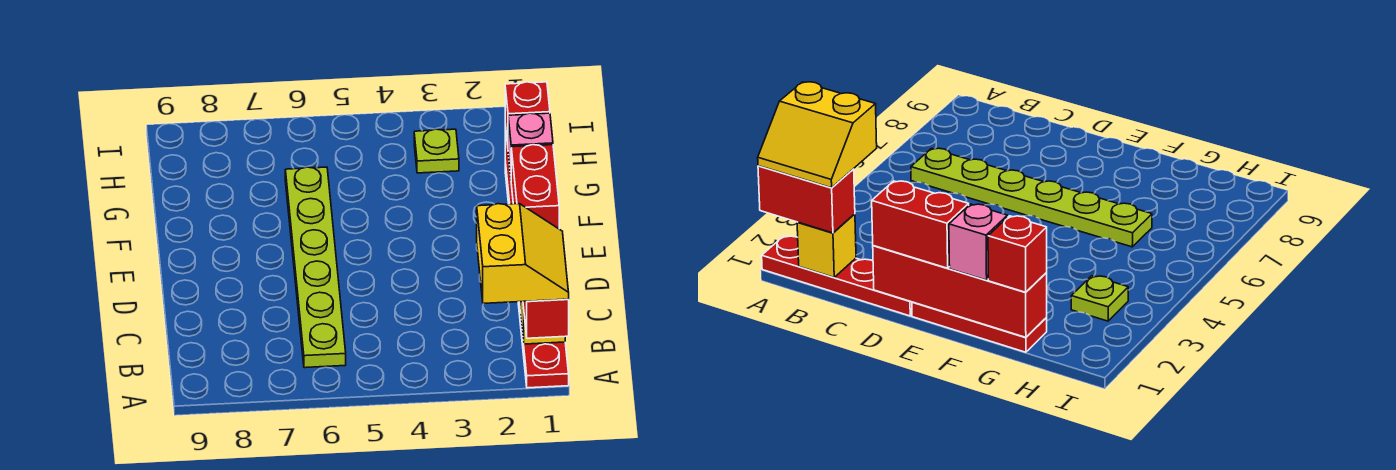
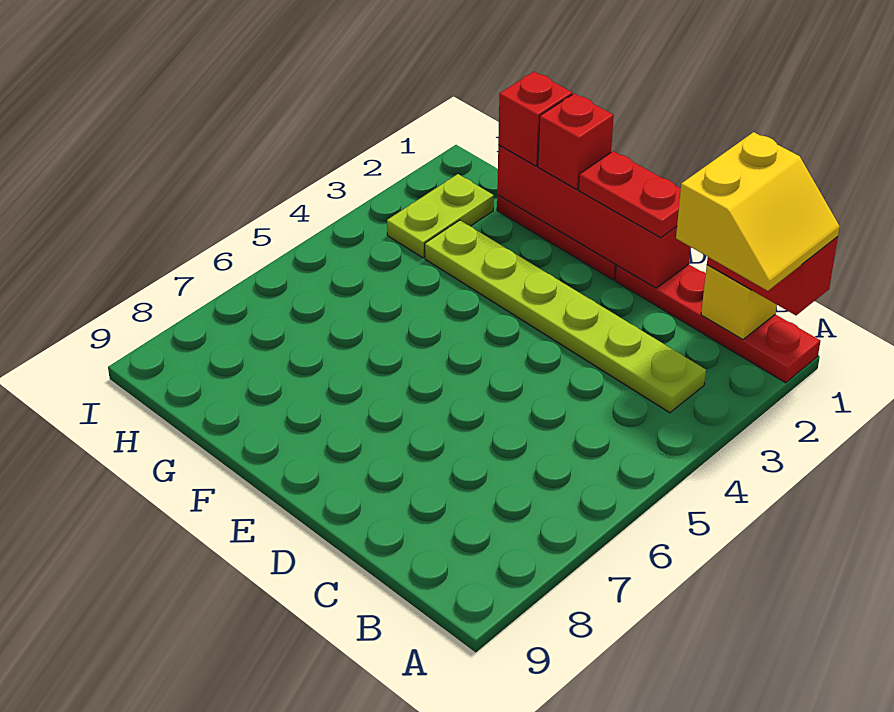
yellow slope A1:B2 level 4 top 2 -> yellow slope A1:B2 level 4 top B
lime plate B6:G6 level 1 -> lime plate B3:G3 level 1
red brick D1:E1 level 3 -> red plate D1:E1 level 3
pink brick F1 level 3 -> red brick F1 level 3
lime plate H3 level 1 -> lime plate H2:H3 level 1

